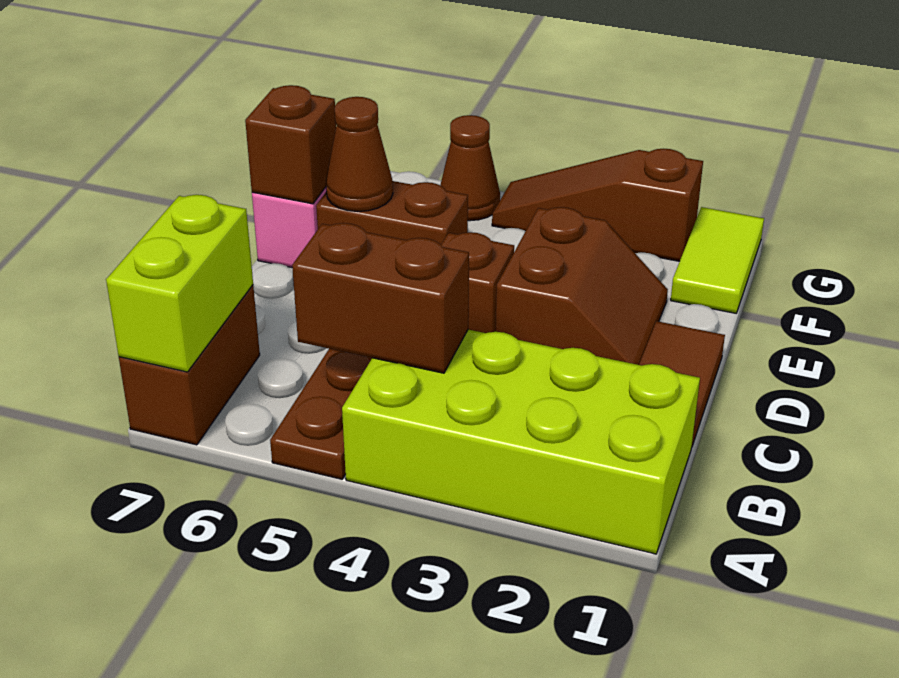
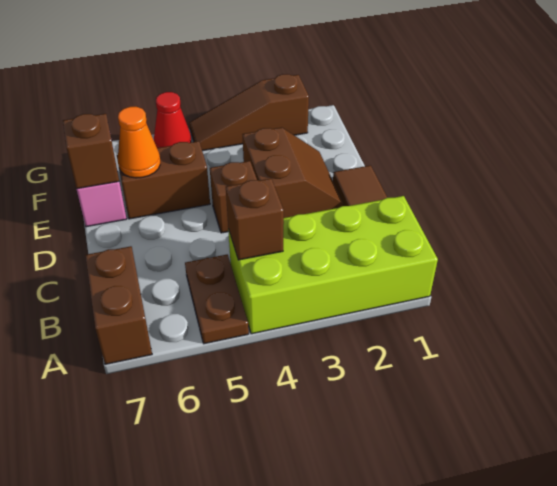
lime brick A7:B7 level 2 -> none
brown brick B4:B5 level 2 -> brown brick B4 level 2
brown cone E6 level 2 -> orange cone E6 level 2
lime tile F1:G1 level 1 -> none
brown cone G5 level 1 -> red cone G5 level 1

